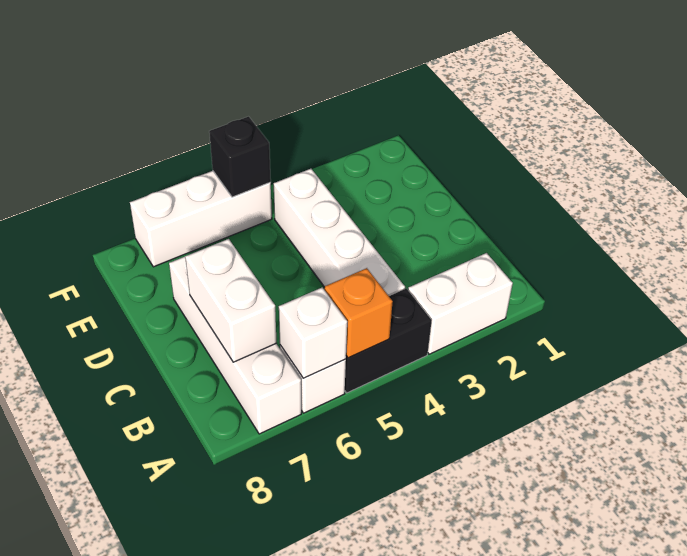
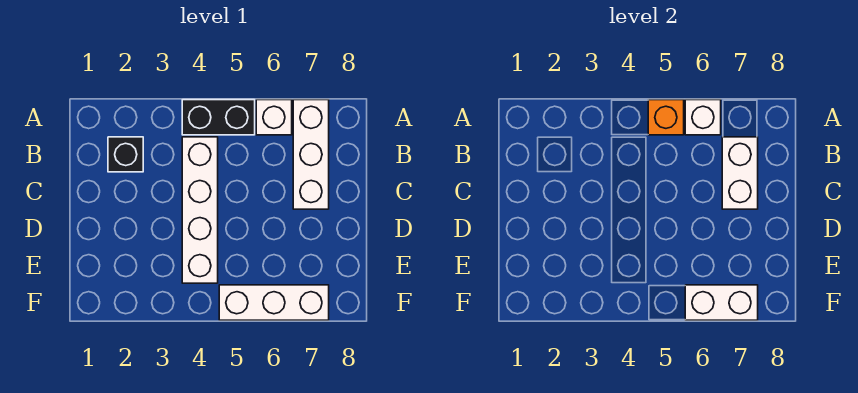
white brick A2:A3 level 1 -> white brick F6:F7 level 2
white brick A7:D7 level 1 -> white brick A7:C7 level 1
black brick F5 level 2 -> black brick B2 level 1

